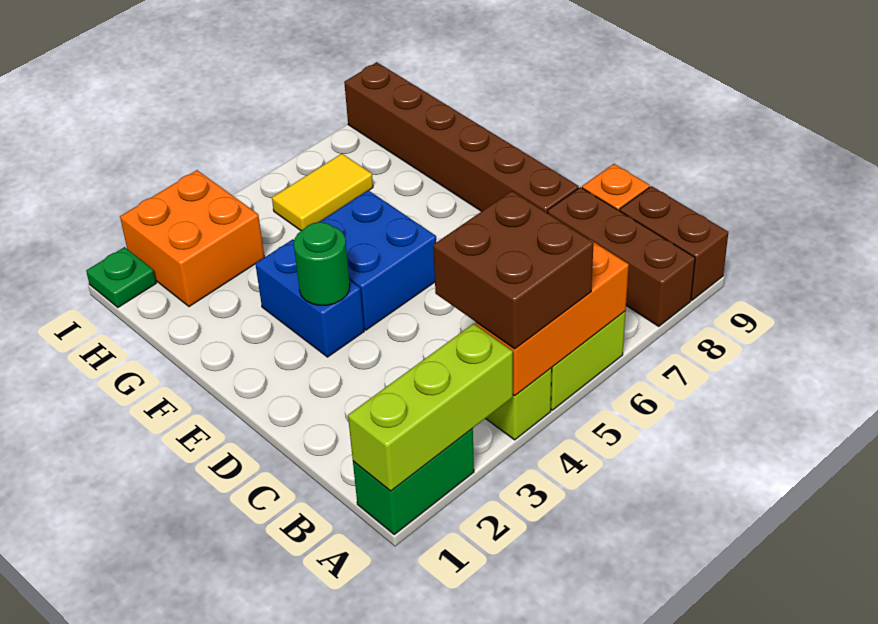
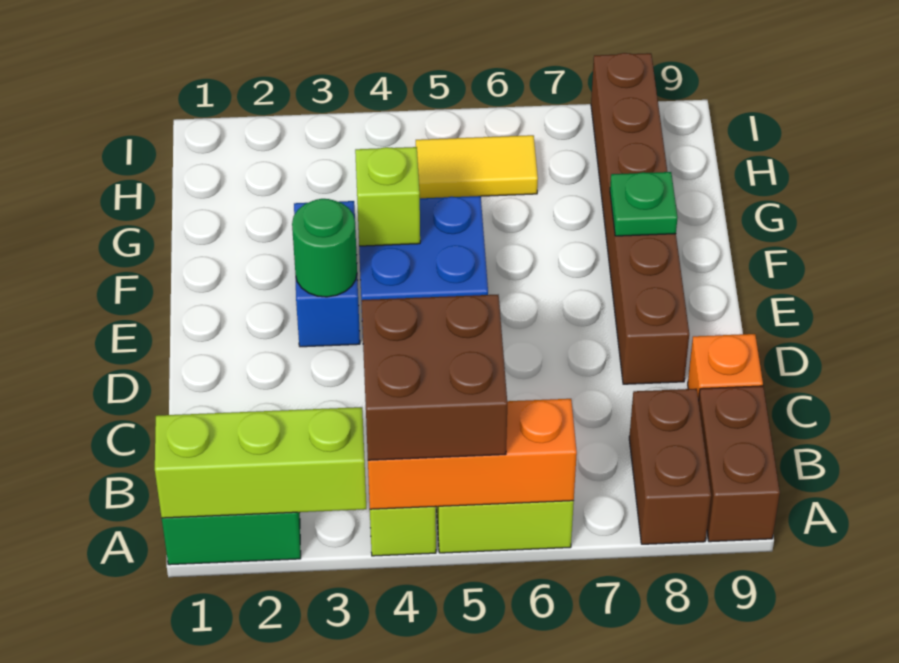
brown brick A8:C8 level 1 -> brown brick A8:B8 level 1
none -> lime brick F4 level 2
orange brick H2:I3 level 1 -> none
green plate I1 level 1 -> green plate F8 level 2

